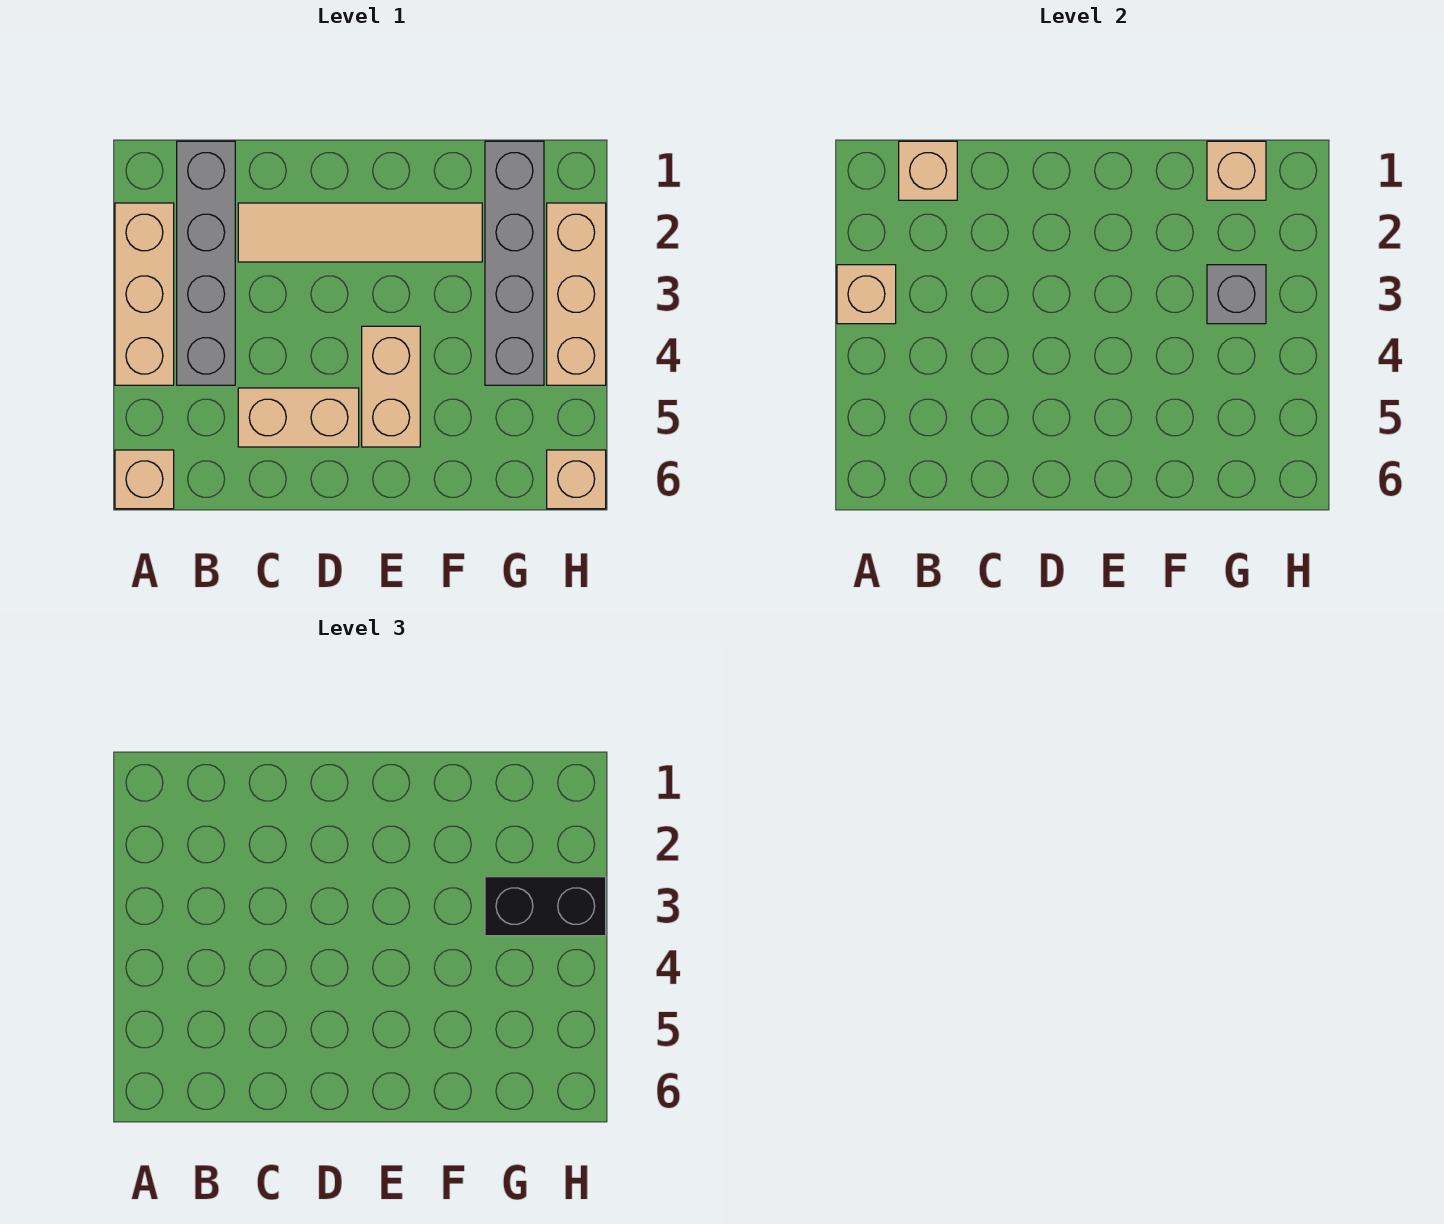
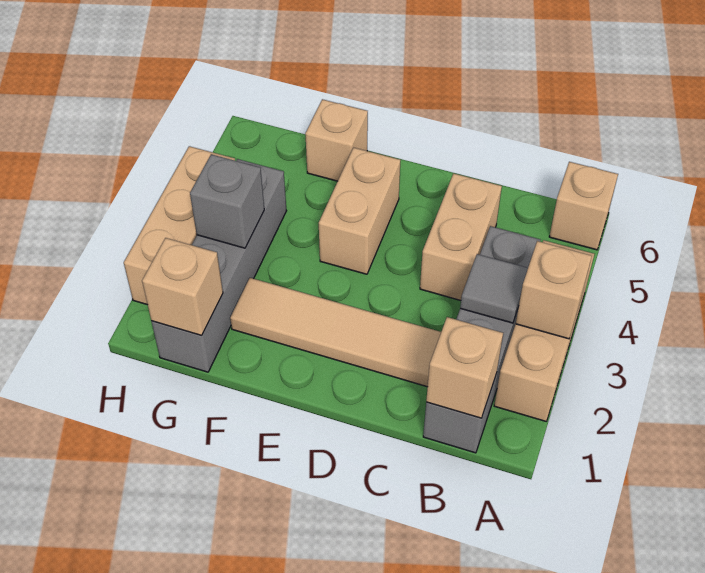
none -> grey tile B3 level 2
tan brick C5:D5 level 1 -> tan brick C4:C5 level 1
black brick G3:H3 level 3 -> none
tan brick H6 level 1 -> tan brick F6 level 1

